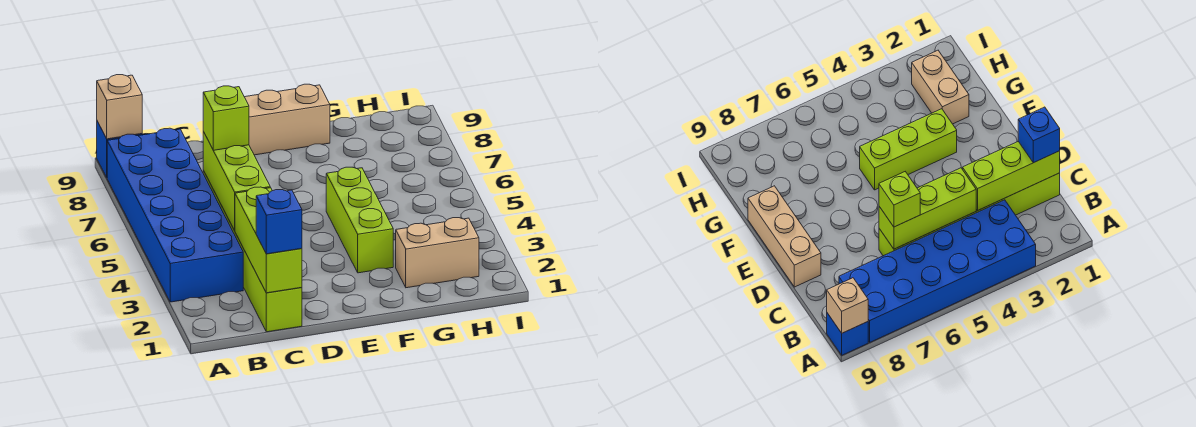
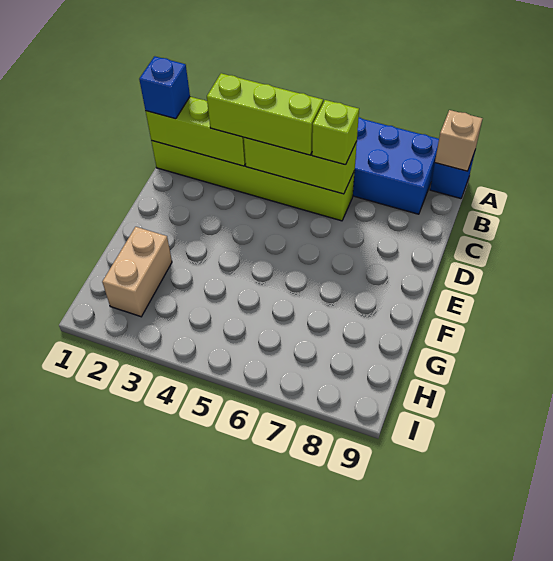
tan brick D9:F9 level 1 -> none
lime brick F3:F5 level 1 -> lime brick C3:C5 level 3

